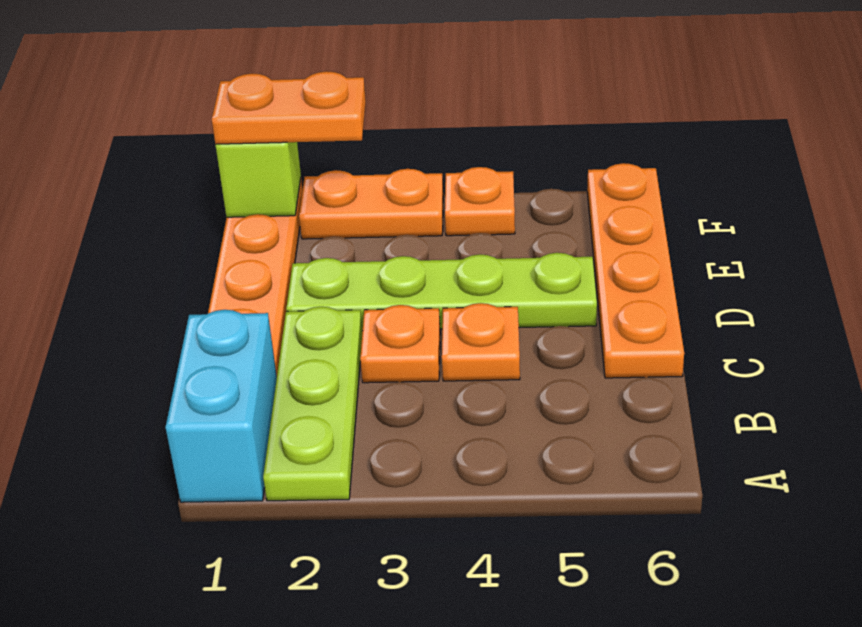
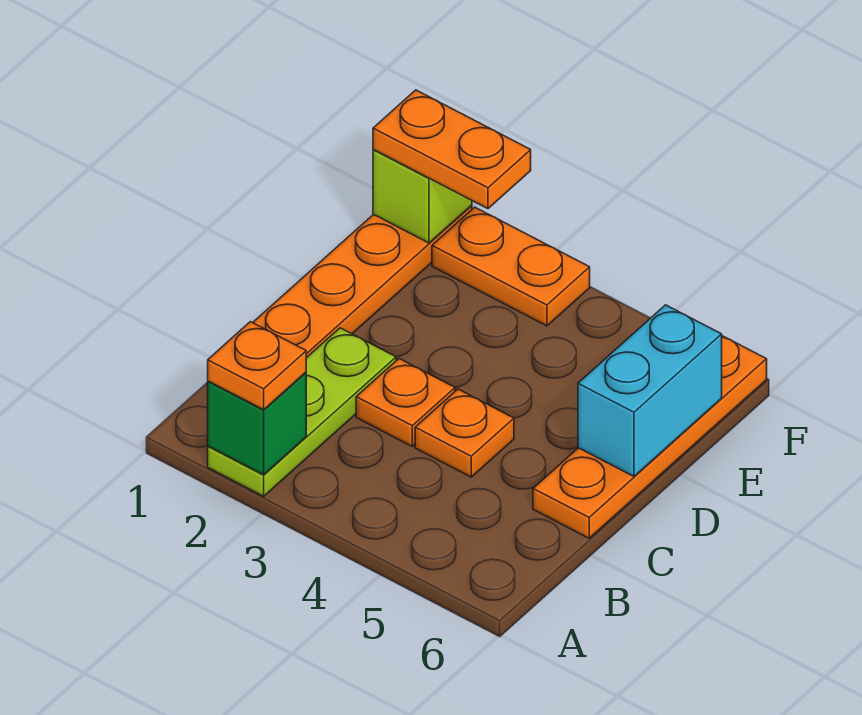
cyan brick A1:B1 level 1 -> cyan brick D6:E6 level 2
none -> green brick A2 level 2
lime plate D2:D5 level 1 -> none
orange plate F4 level 1 -> orange plate A2 level 3

